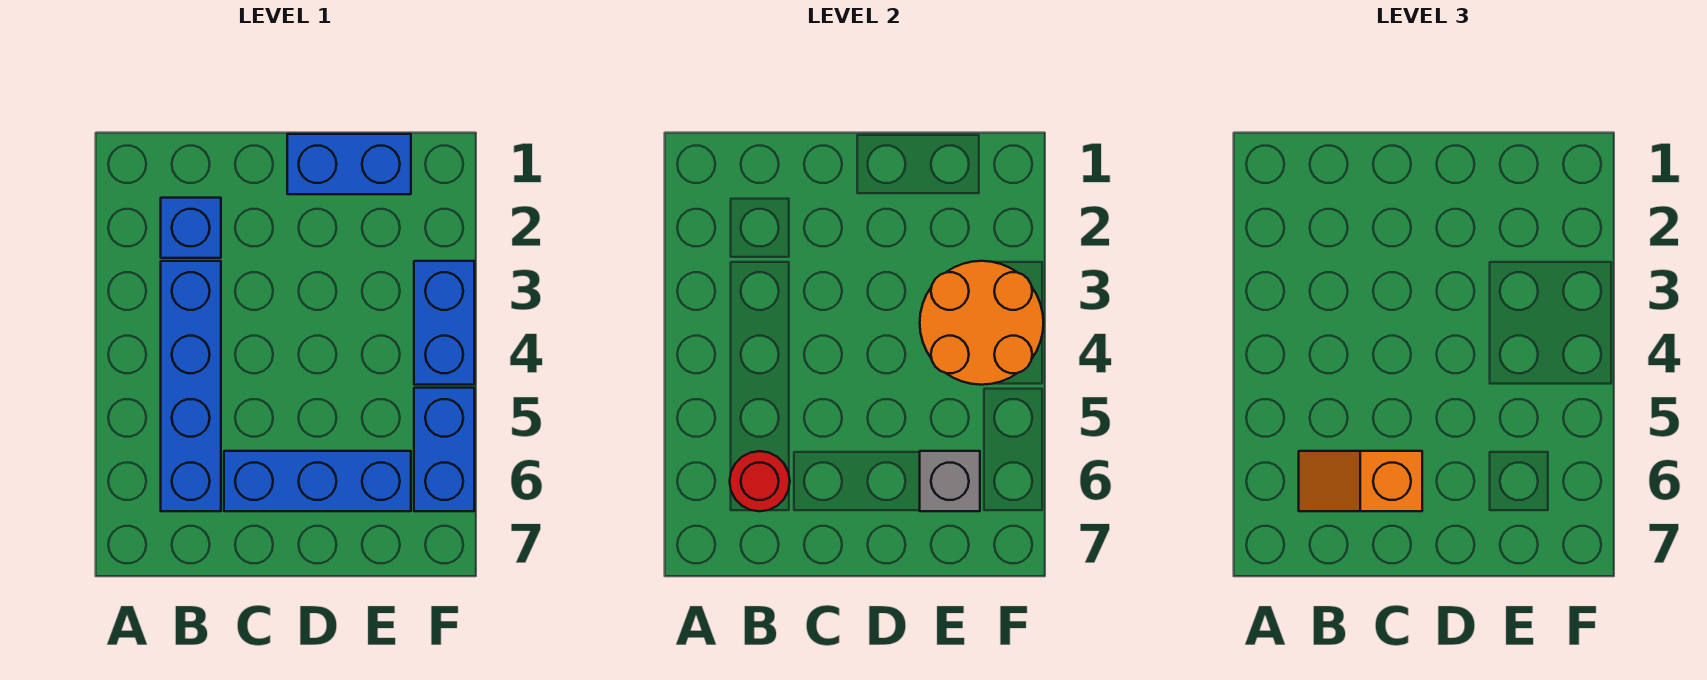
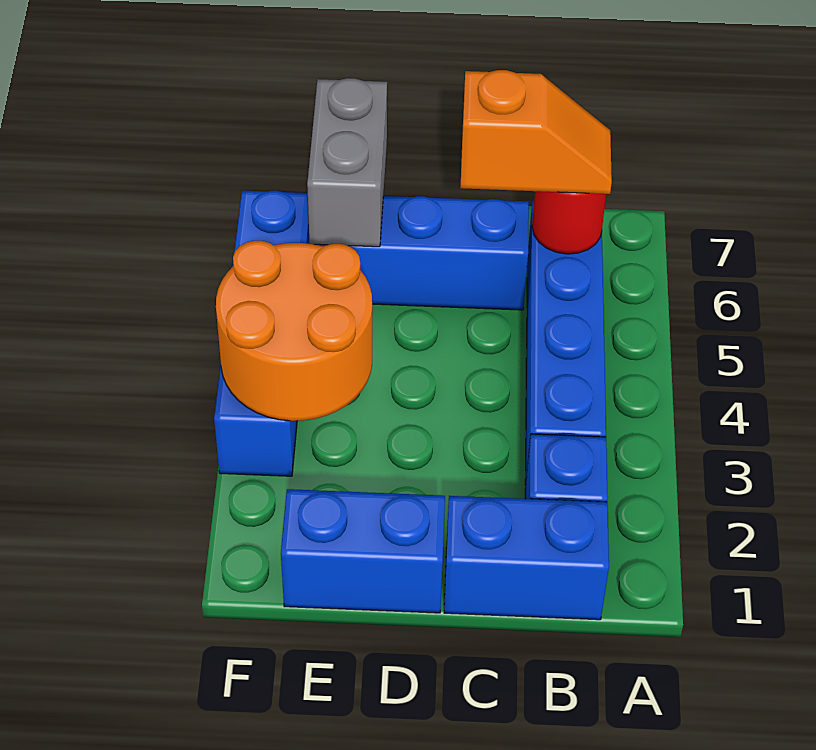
none -> blue brick B1:C1 level 1
grey brick E6 level 2 -> grey brick E6:E7 level 2

